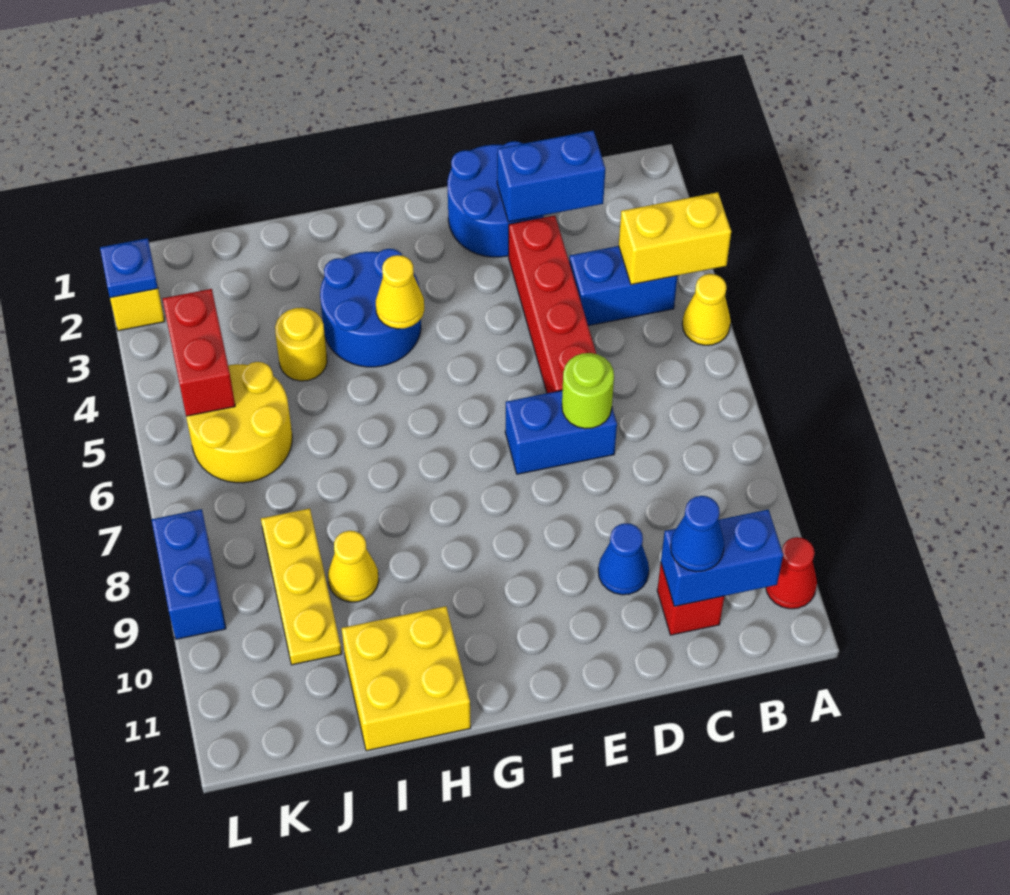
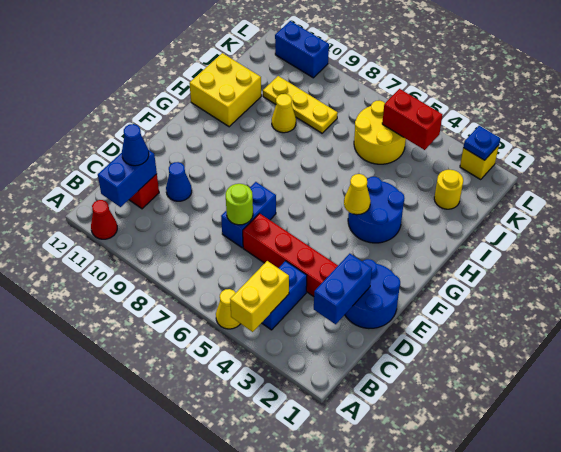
yellow round brick I4 level 1 -> yellow round brick J2 level 1
blue brick L8:L9 level 1 -> blue brick L10:L11 level 1

